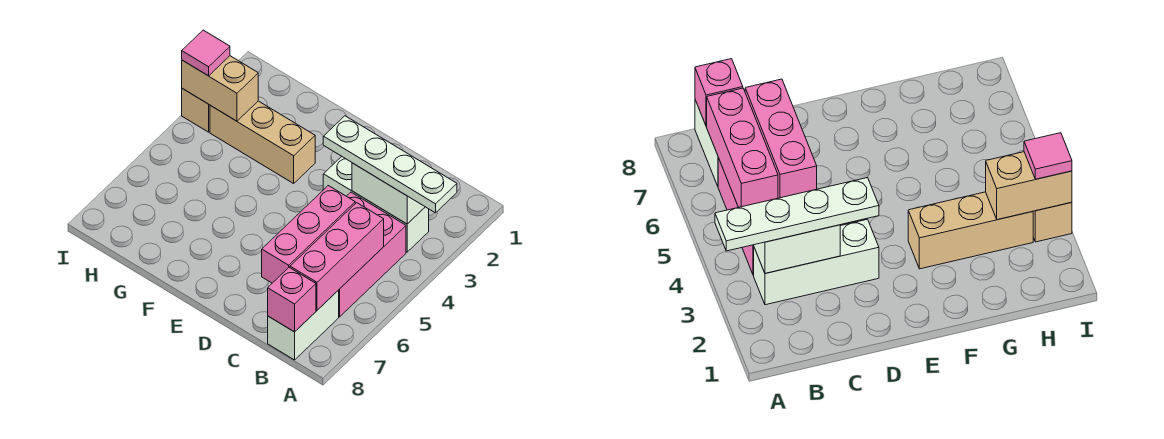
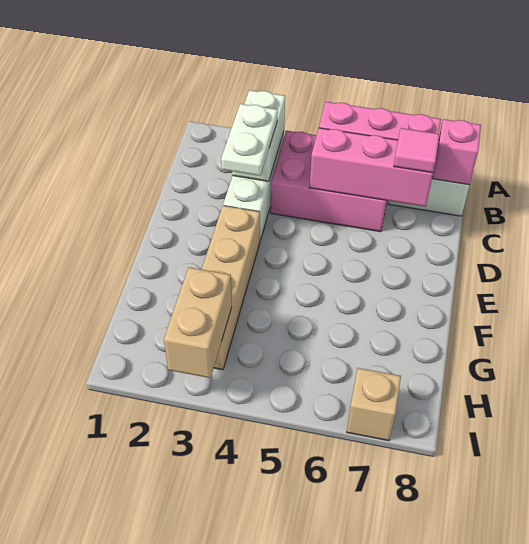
white plate A3:D3 level 3 -> white plate C3:D3 level 3
tan brick F3:H3 level 1 -> tan brick E3:H3 level 1
tan brick I3 level 1 -> tan brick I7 level 1
pink tile I3 level 3 -> pink tile C7 level 3

